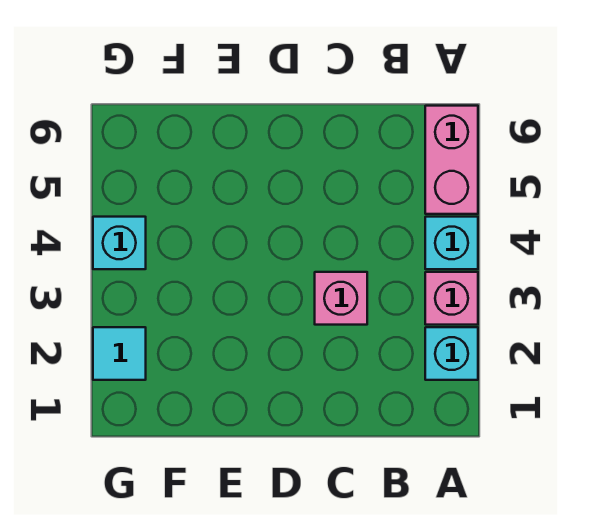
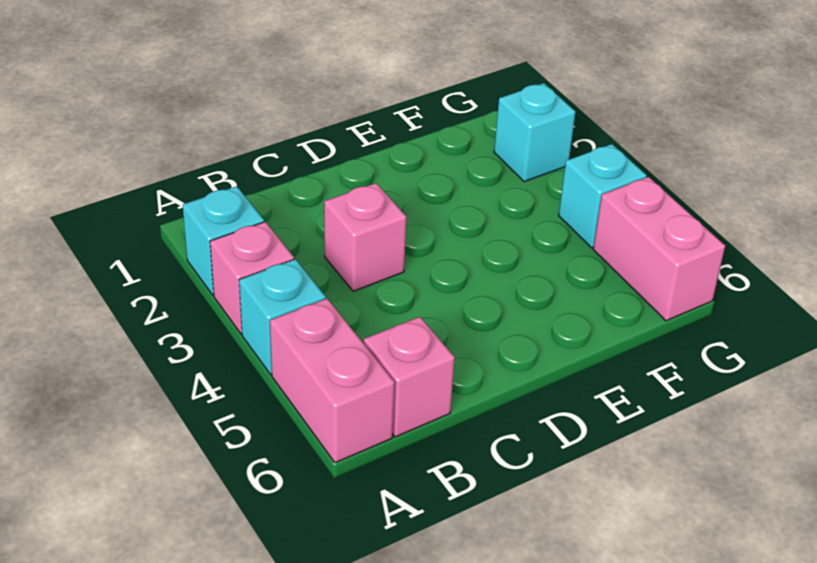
none -> pink brick B6 level 1
cyan tile G2 level 1 -> cyan brick G2 level 1
none -> pink brick G5:G6 level 1

